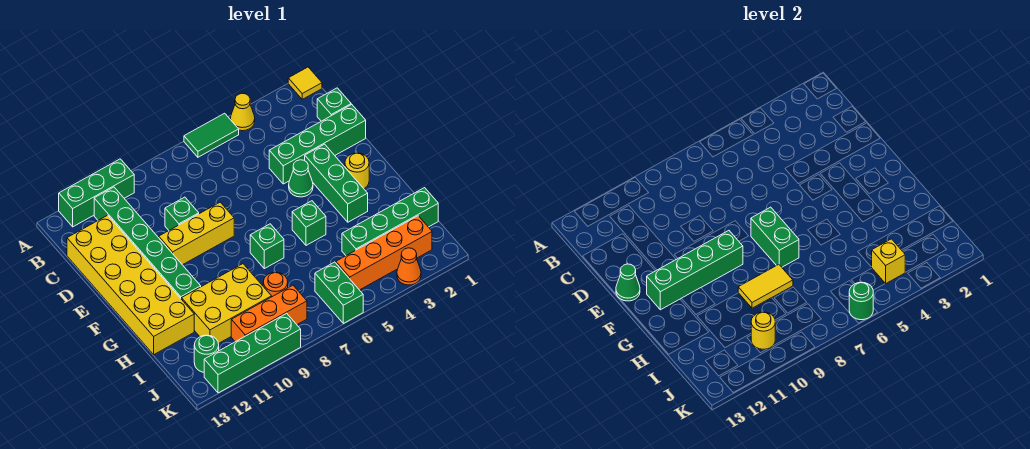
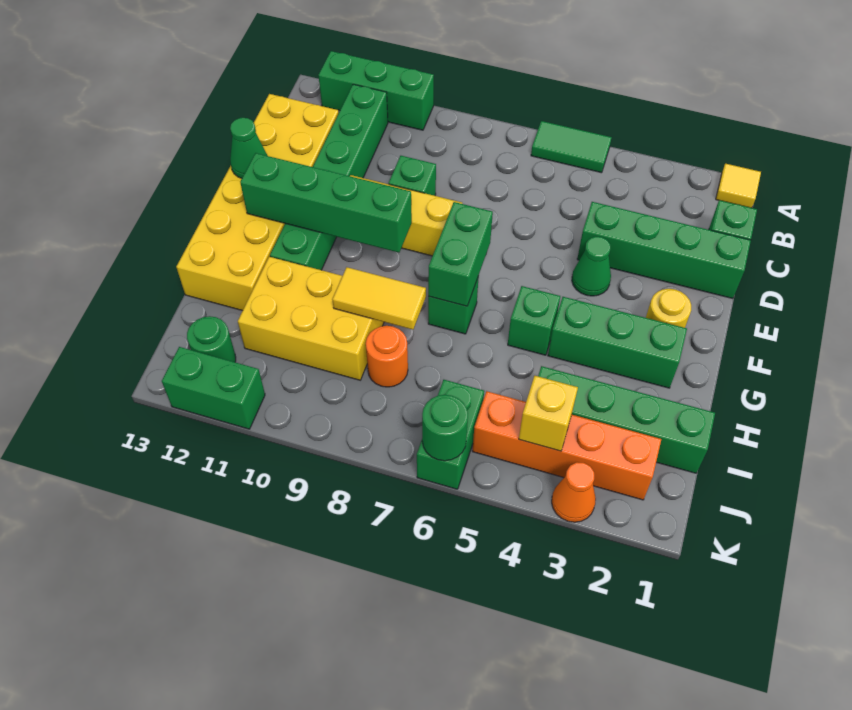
yellow cone A4 level 1 -> none
green brick E3:G3 level 1 -> green brick G2:G4 level 1
orange brick J8:J10 level 1 -> none
yellow round brick J10 level 2 -> none
green brick K9:K12 level 1 -> green brick K11:K12 level 1

